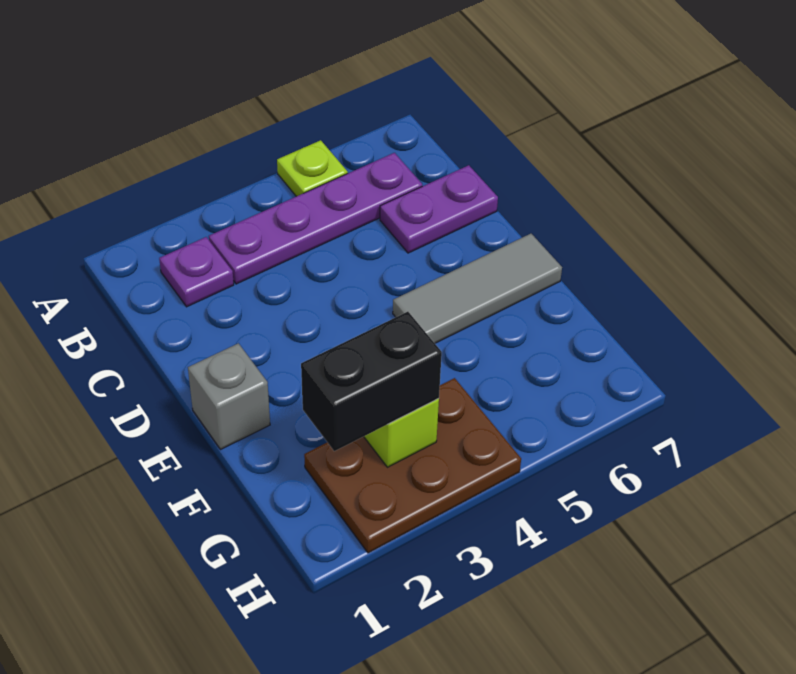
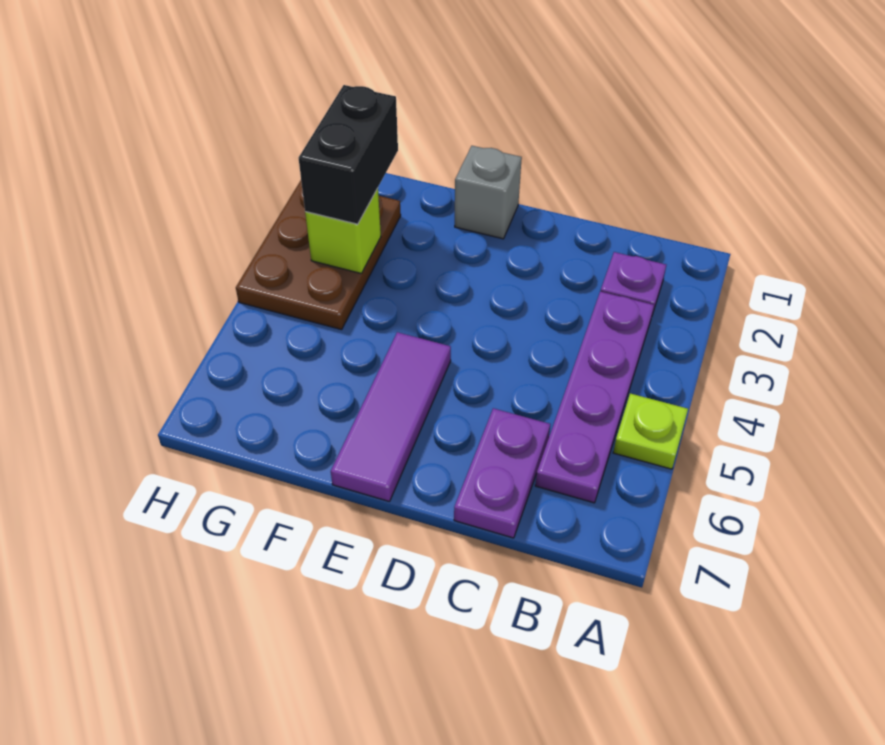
grey tile E5:E7 level 1 -> purple tile E5:E7 level 1

